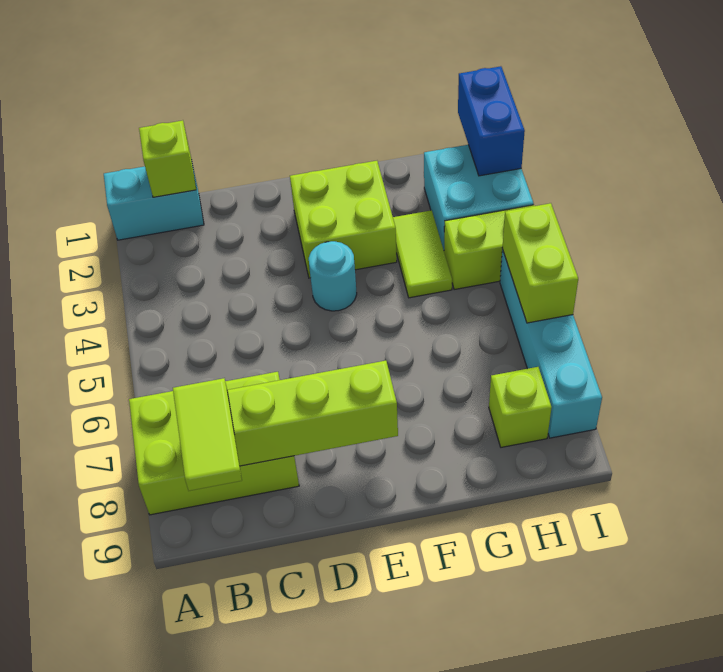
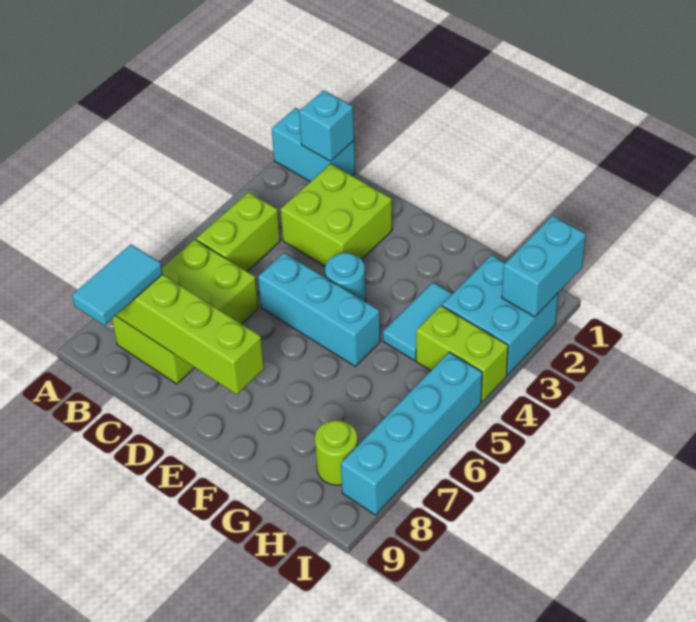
lime brick A7:C8 level 1 -> lime brick B6:C8 level 1
lime brick B1 level 2 -> cyan brick B1 level 2
lime tile B8:B9 level 3 -> cyan tile B8:B9 level 3
none -> cyan brick D5:F5 level 1
lime brick E2:F3 level 1 -> lime brick C2:D3 level 1
lime tile G3:G4 level 1 -> cyan tile G3:G4 level 1
lime brick H8 level 1 -> lime round brick H8 level 1
blue brick I1:I2 level 2 -> cyan brick I1:I2 level 2
lime brick I5:I6 level 2 -> lime brick B4:B5 level 1

